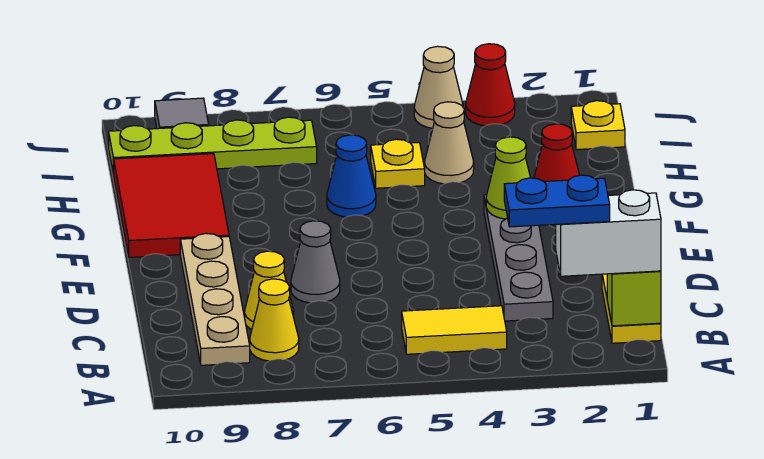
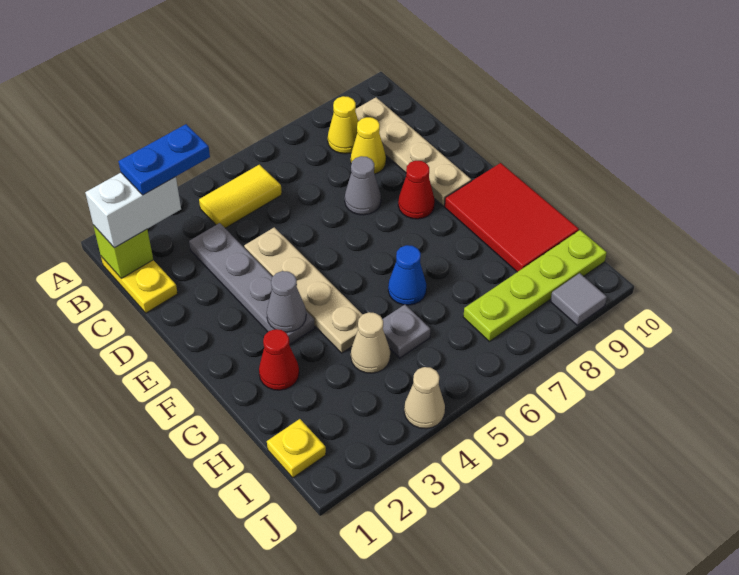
none -> tan plate D4:G4 level 1
lime cone F3 level 2 -> grey cone F3 level 2
yellow plate H5 level 1 -> grey plate H5 level 1
red cone J3 level 1 -> red cone E8 level 1

